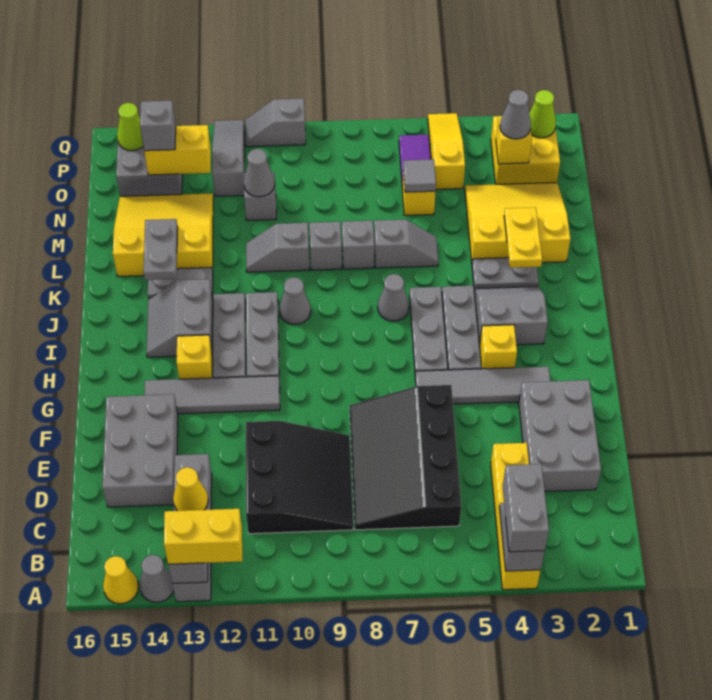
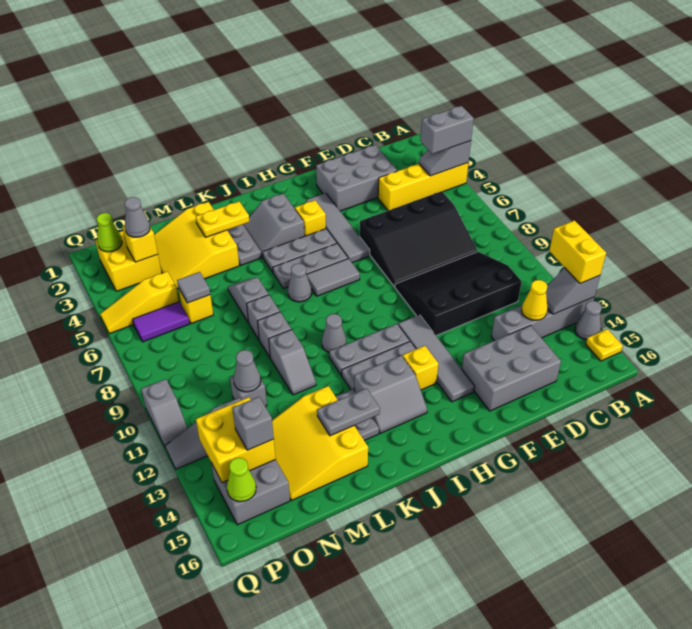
yellow cone A15 level 1 -> yellow plate A15 level 1
black slope C9:E11 level 1 top 11 -> black slope C9:F11 level 1 top 11
none -> grey tile H7:I7 level 1
yellow brick O13:O14 level 2 -> yellow brick O13:P14 level 2

